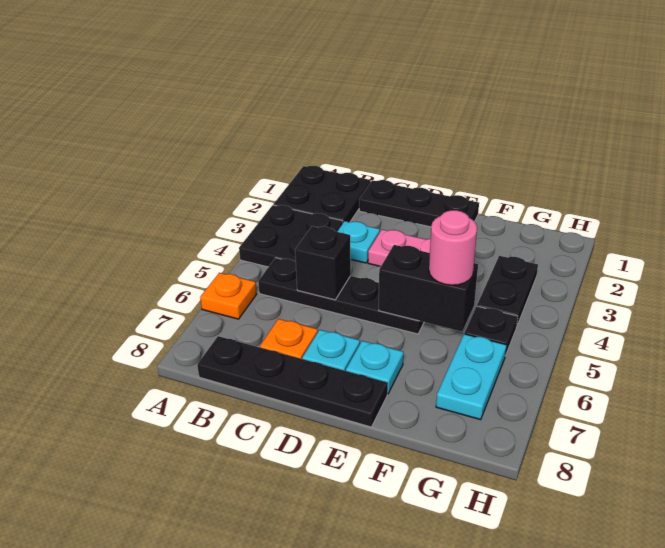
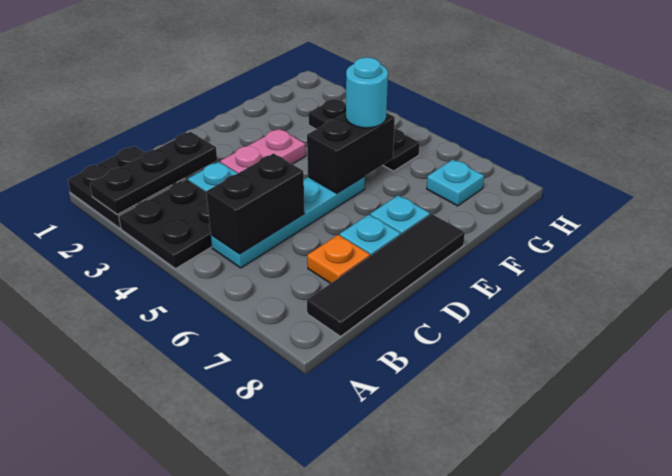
orange plate A6 level 1 -> none
black plate B5:E5 level 1 -> cyan plate B5:E5 level 1
black plate B8:E8 level 1 -> black tile B8:E8 level 1
black plate C1:E1 level 1 -> black plate A2:C2 level 2
black brick C5 level 2 -> black brick B5:C5 level 2
pink round brick F5 level 3 -> cyan round brick F5 level 3
cyan plate G6:G7 level 1 -> cyan plate G7 level 1

